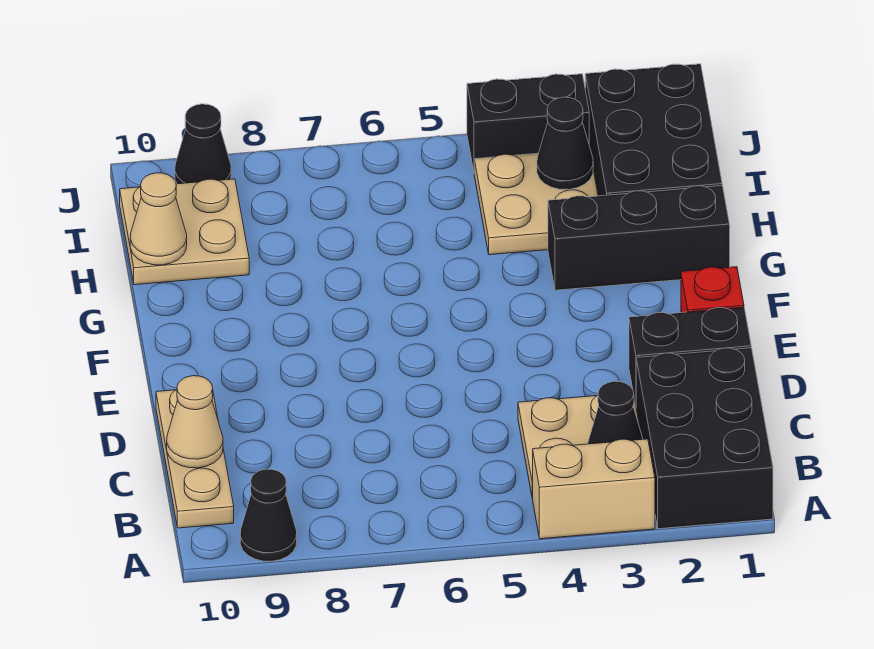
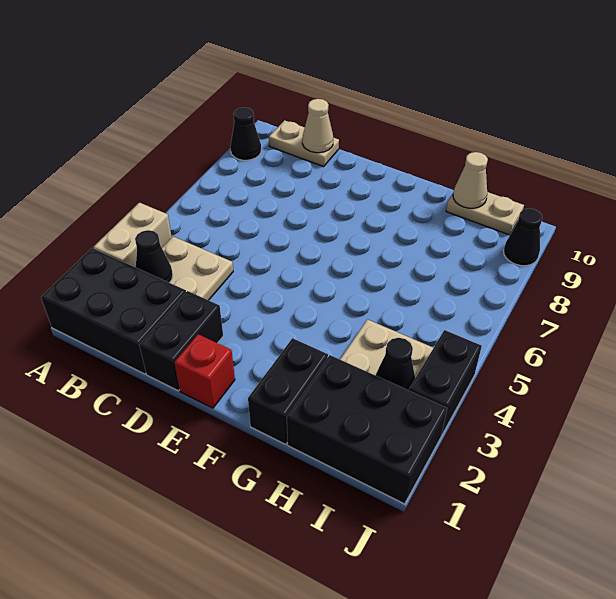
tan plate B10:D10 level 1 -> tan plate B10:C10 level 1
black brick G1:G3 level 1 -> black brick G1:G2 level 1
tan plate H9:I10 level 1 -> tan plate H10:I10 level 1

